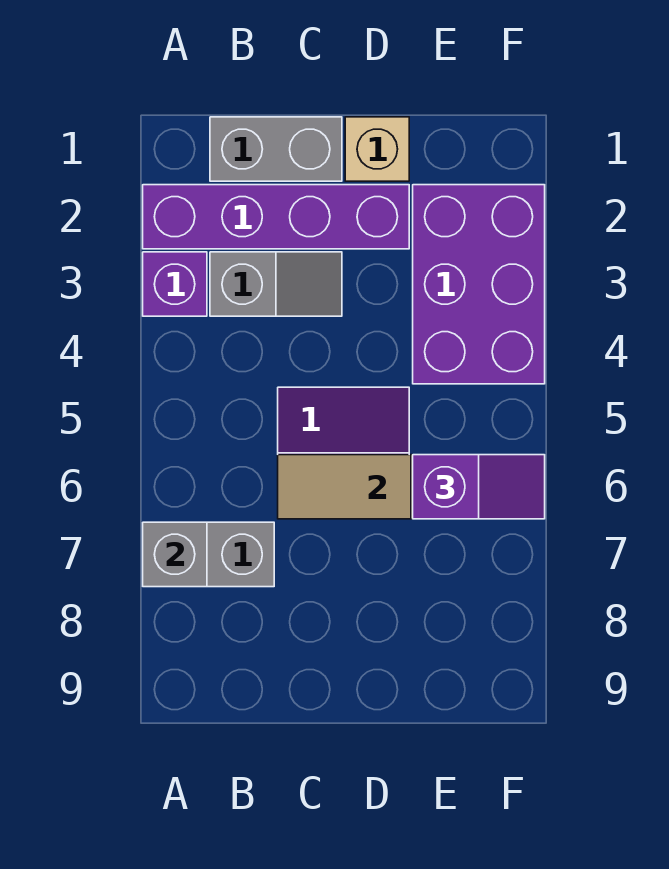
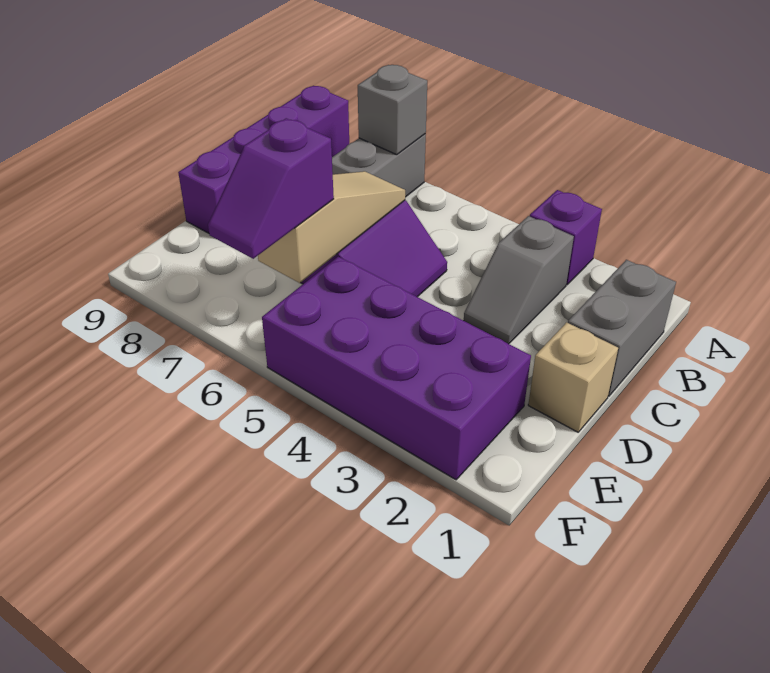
purple brick A2:D2 level 1 -> purple brick A9:D9 level 1
purple brick E2:F4 level 1 -> purple brick E2:F5 level 1

